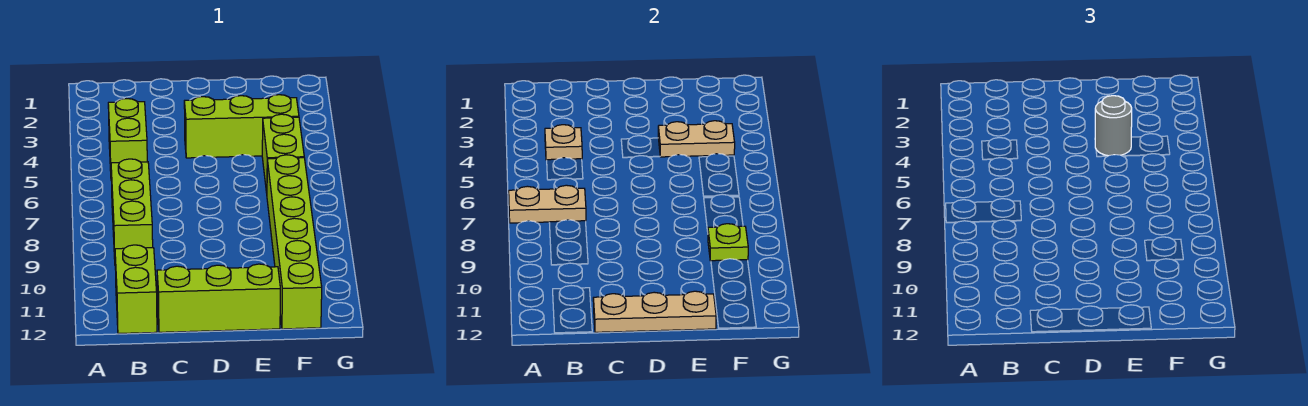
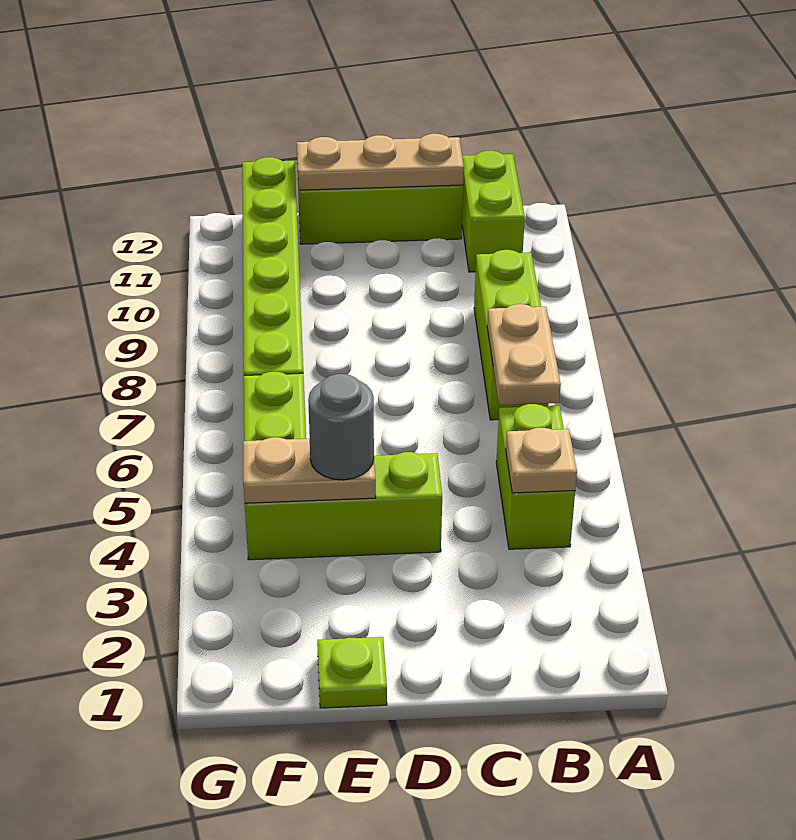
tan plate A7:B7 level 2 -> tan plate B6:B7 level 2
lime plate F9 level 2 -> lime plate E1 level 1

